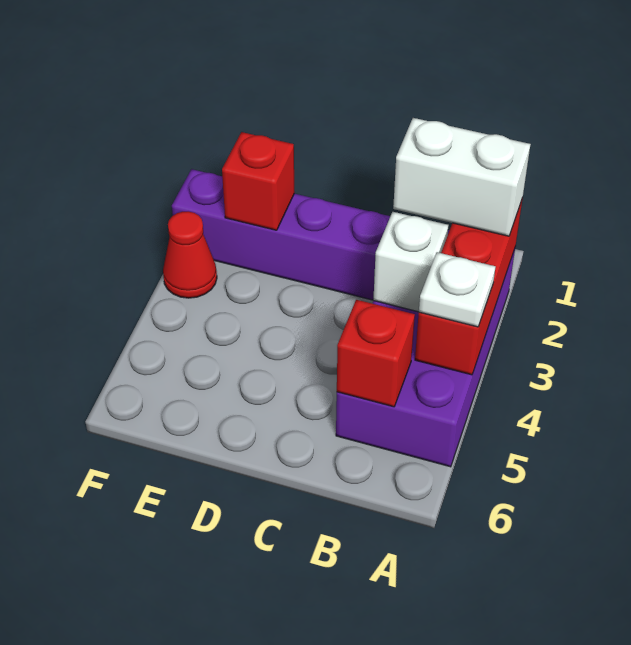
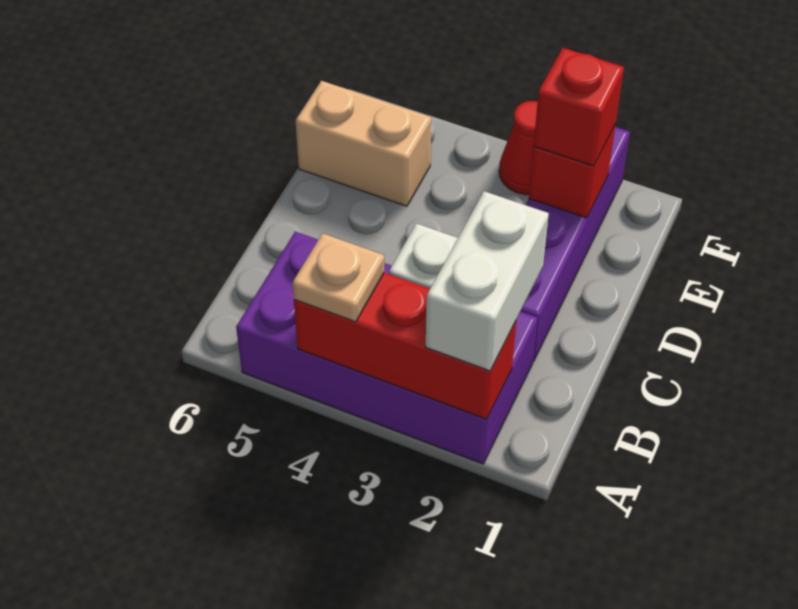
white plate A4 level 3 -> tan plate A4 level 3
red brick B5 level 2 -> red brick E2 level 3
none -> tan brick E5:E6 level 1

